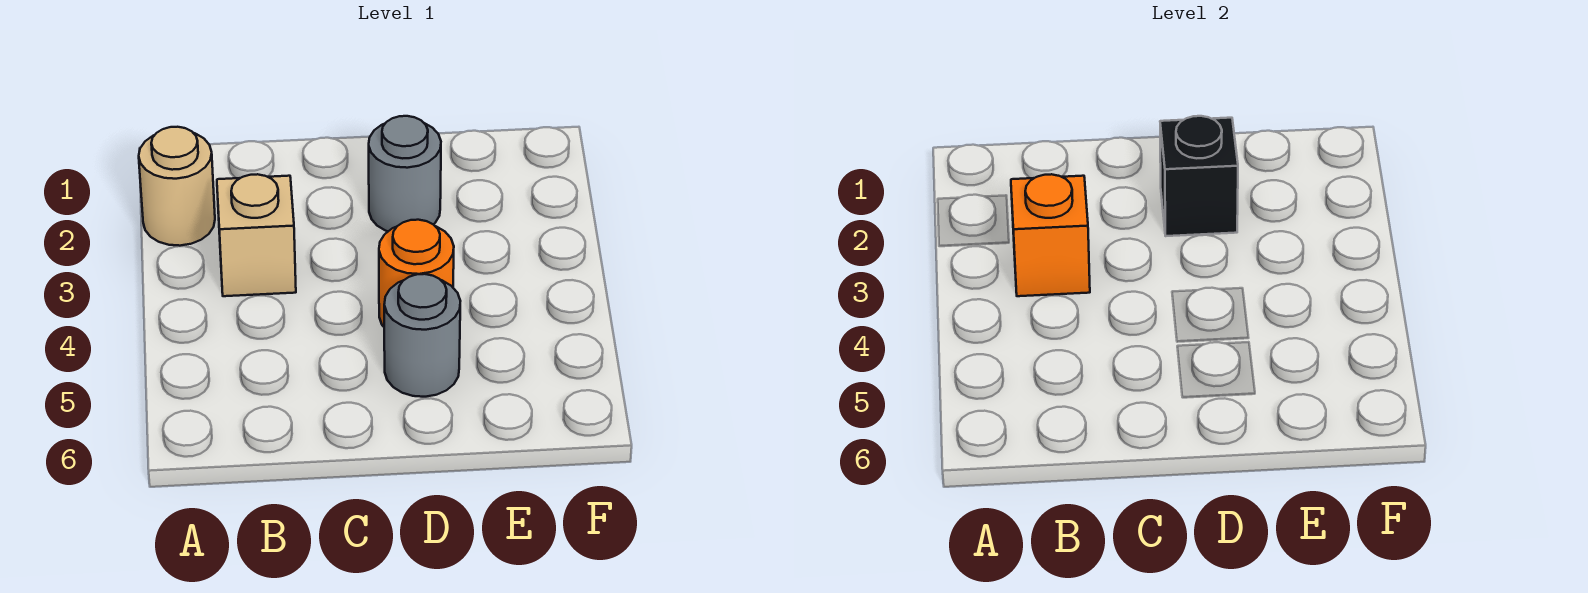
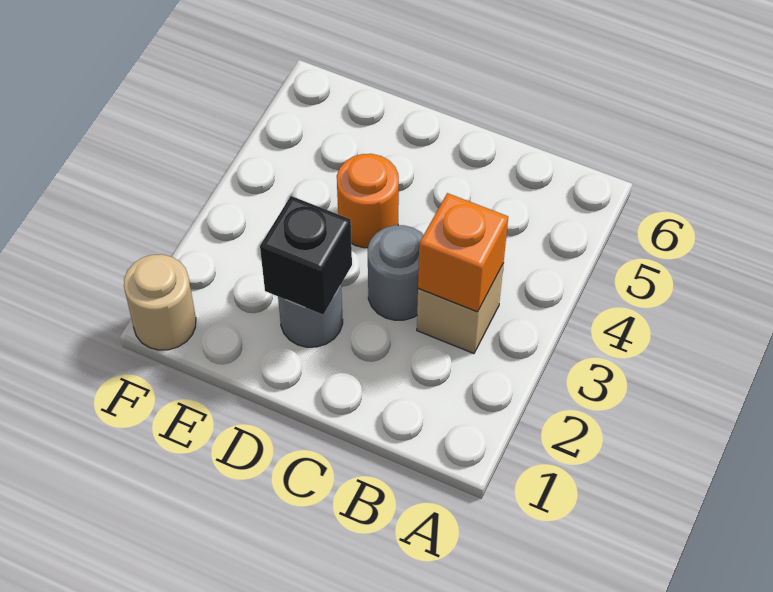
tan round brick A2 level 1 -> tan round brick F1 level 1
grey round brick D5 level 1 -> grey round brick C3 level 1

